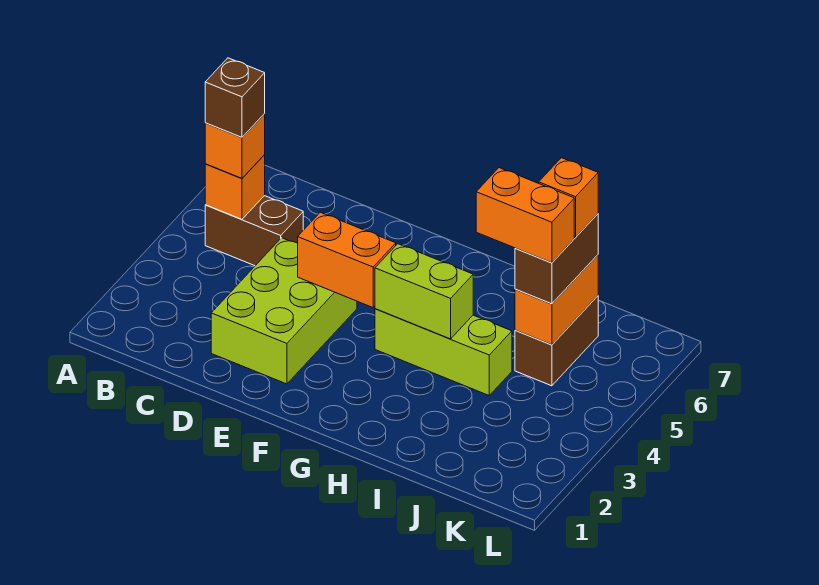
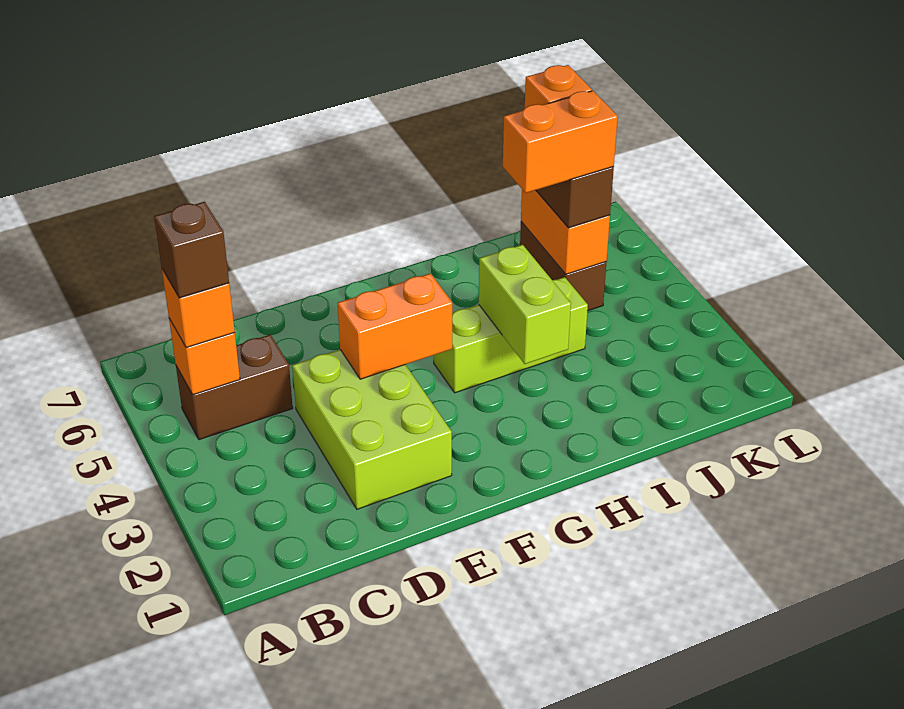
lime brick G4:H4 level 2 -> lime brick H3:H4 level 2

